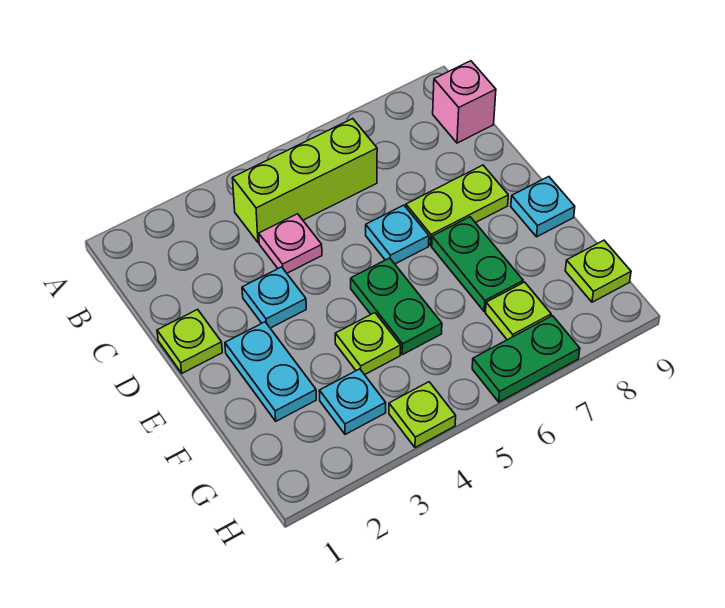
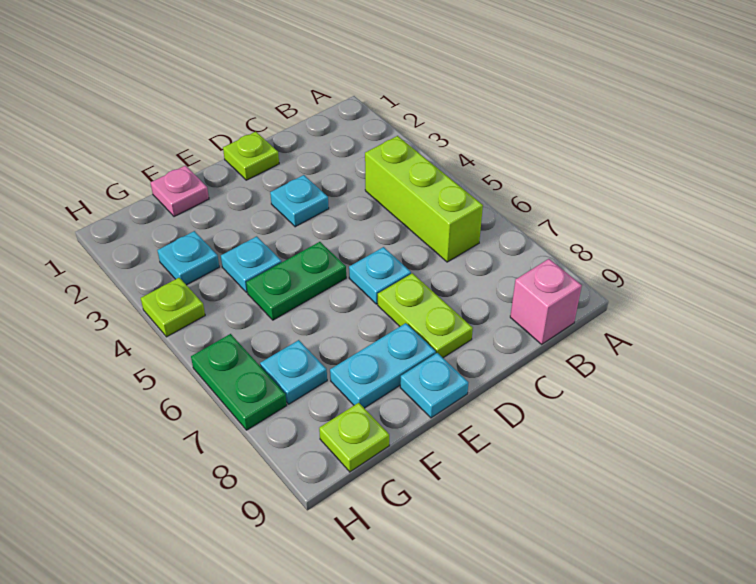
pink plate C4 level 1 -> pink plate F1 level 1
cyan plate E2:F2 level 1 -> cyan plate E8:F8 level 1
green plate E7:F7 level 1 -> none
lime plate F4 level 1 -> cyan plate F4 level 1
lime plate G7 level 1 -> cyan plate G7 level 1

